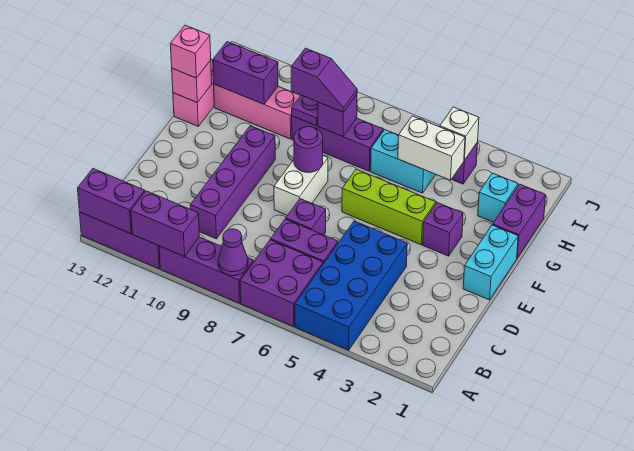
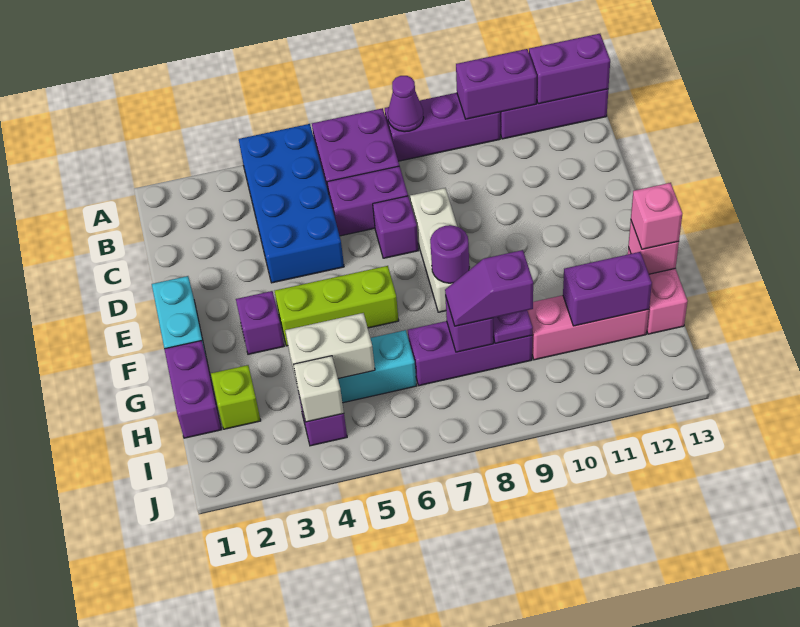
purple brick C10:F10 level 1 -> none
white brick E8:F8 level 1 -> white brick D8:F8 level 1
cyan brick H2 level 1 -> lime brick H2 level 1

